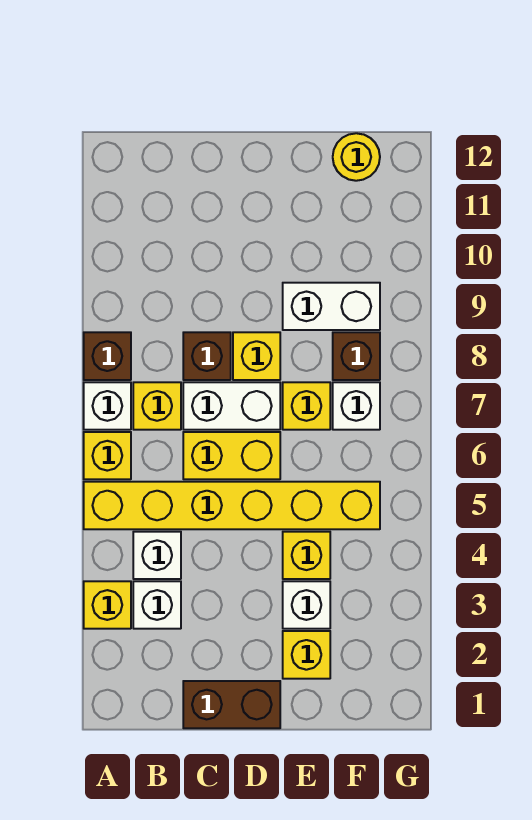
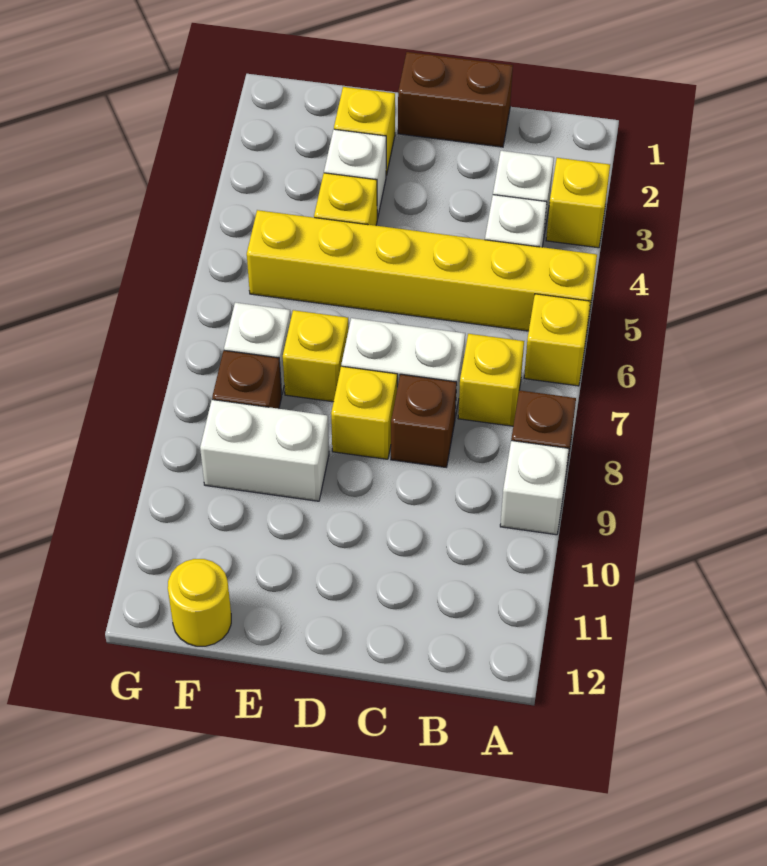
white brick A7 level 1 -> white brick A9 level 1
yellow brick C6:D6 level 1 -> none

